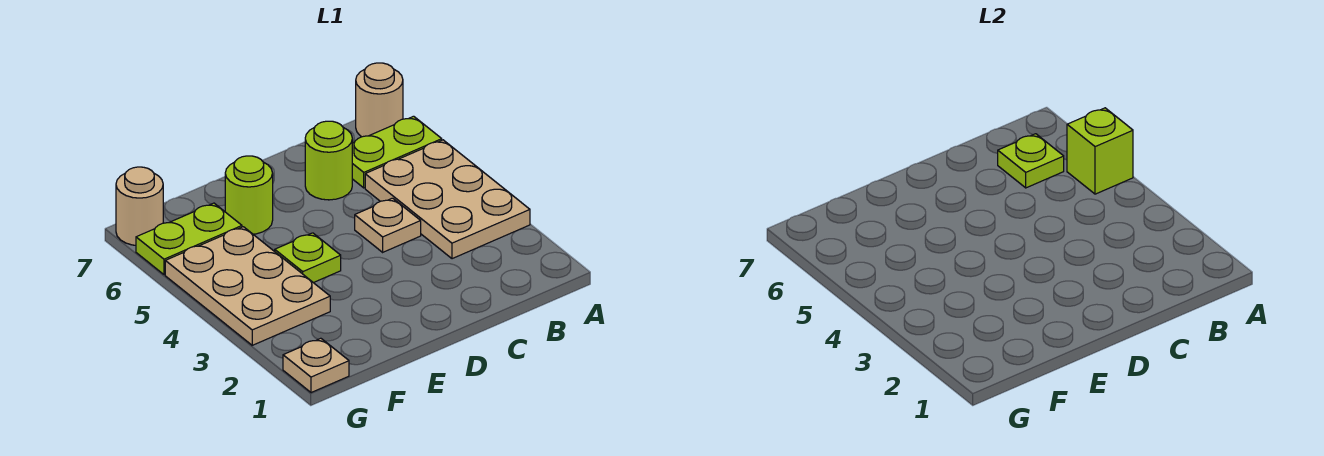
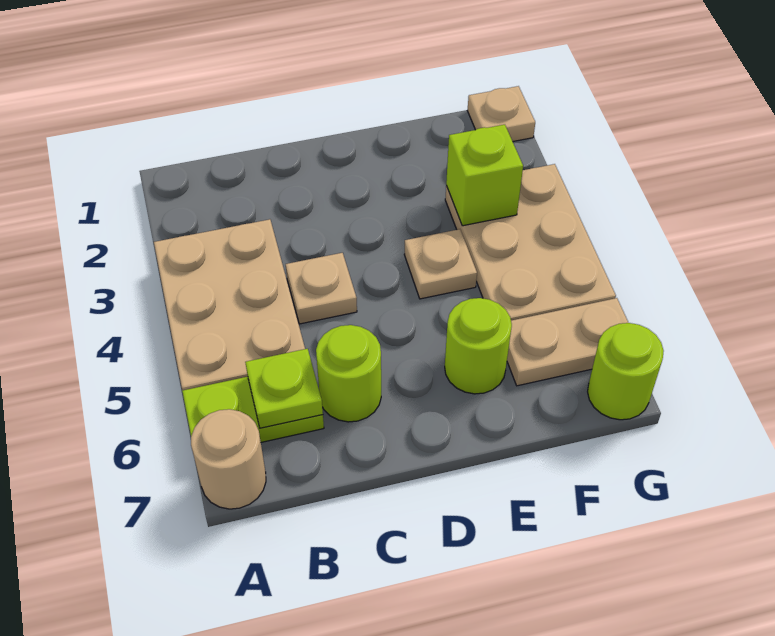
lime brick A5 level 2 -> lime brick F3 level 2
lime plate E4 level 1 -> tan plate E4 level 1
lime plate F6:G6 level 1 -> tan plate F6:G6 level 1
tan round brick G7 level 1 -> lime round brick G7 level 1

